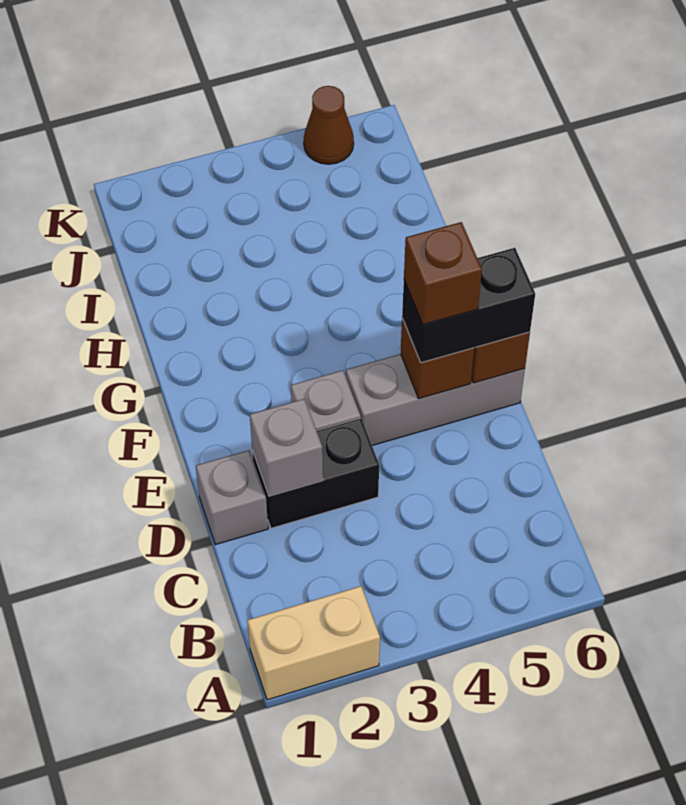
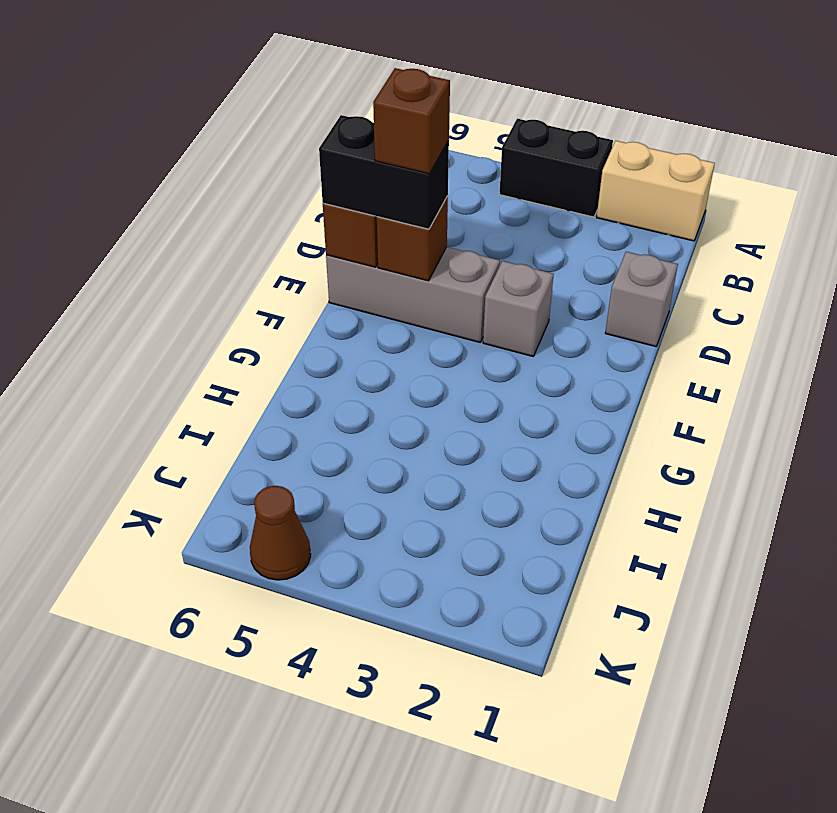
black brick D2:D3 level 1 -> black brick A3:A4 level 1
grey brick D2 level 2 -> none

